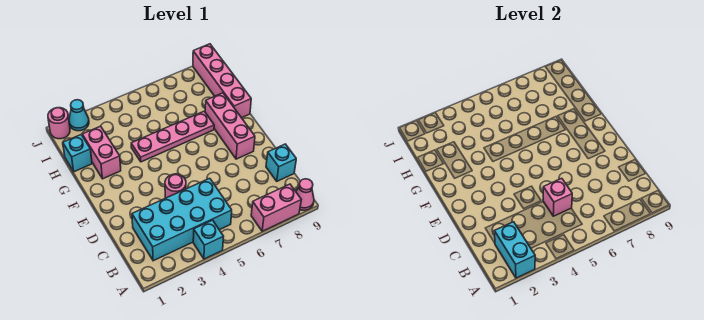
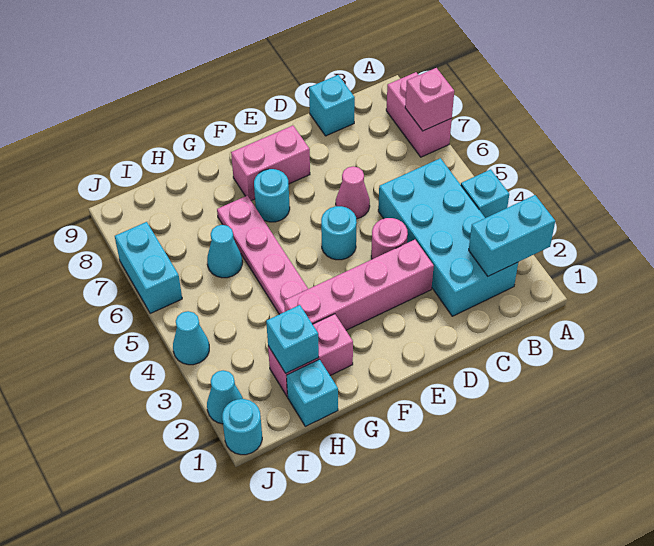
pink cone A9 level 1 -> pink cone D6 level 1
pink brick C5 level 2 -> pink brick A7 level 2
none -> cyan round brick E5 level 1
pink brick E8:G8 level 1 -> pink brick E8:F8 level 1
none -> cyan round brick F7 level 1
pink brick G9:J9 level 1 -> pink brick D3:G3 level 1
none -> cyan brick H2 level 2
none -> cyan cone H6 level 1
pink round brick J1 level 1 -> cyan round brick J1 level 1
none -> cyan cone J4 level 1
none -> cyan brick J6:J7 level 1

